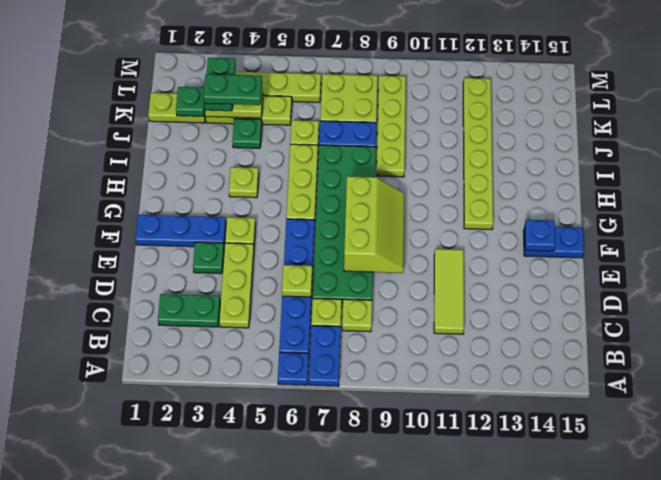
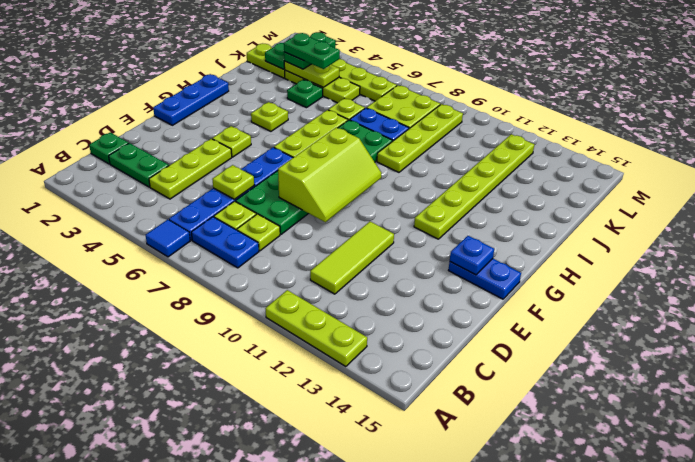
blue plate A6 level 1 -> blue tile A6 level 1
blue plate A7:B7 level 1 -> blue plate B7:B8 level 1
none -> lime plate A11:A13 level 1
green plate E3 level 1 -> green plate C1 level 1
blue plate F1:F3 level 1 -> blue plate F1:H1 level 1

